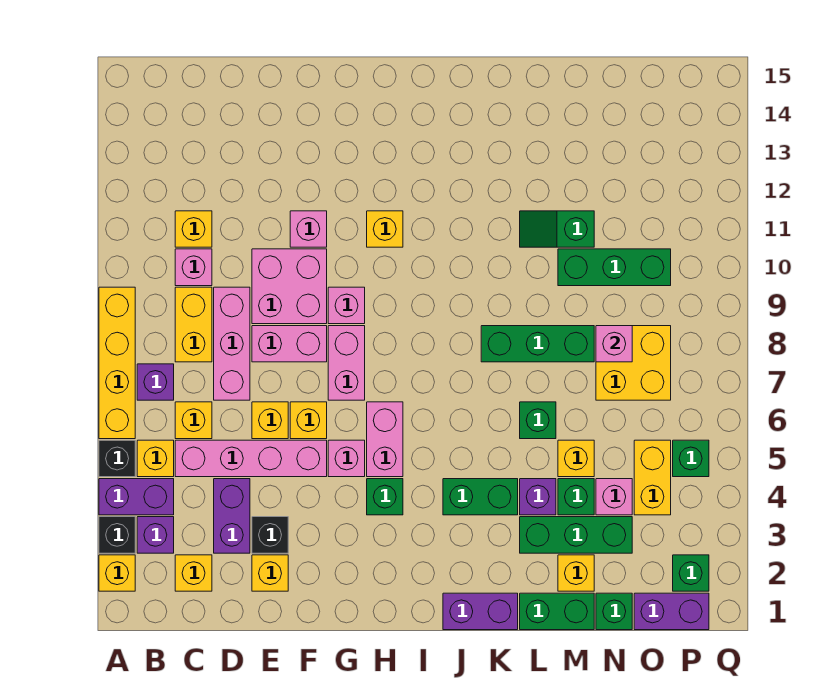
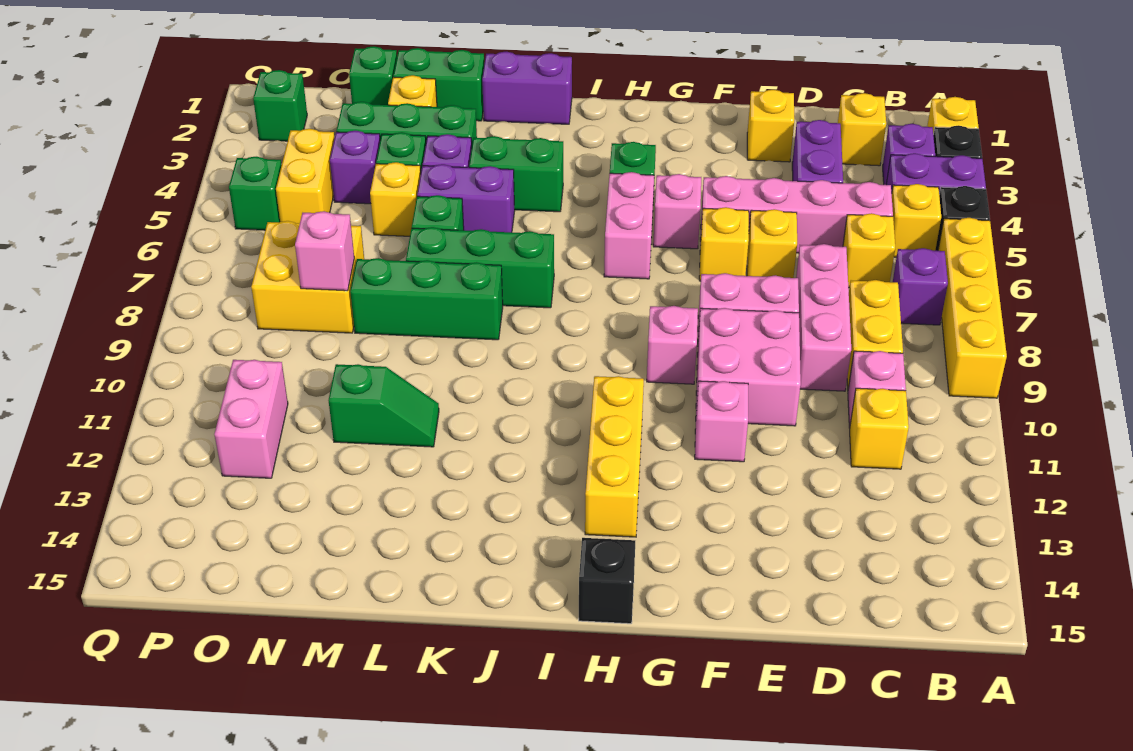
black brick E3 level 1 -> black brick H15 level 1
pink brick G7:G8 level 1 -> pink brick O11:O12 level 1
yellow brick H11 level 1 -> yellow brick H11:H13 level 1
green brick M10:O10 level 1 -> green brick J7:L7 level 1
pink brick N4 level 1 -> purple brick N4 level 1
purple brick O1:P1 level 1 -> purple brick K5:L5 level 1

